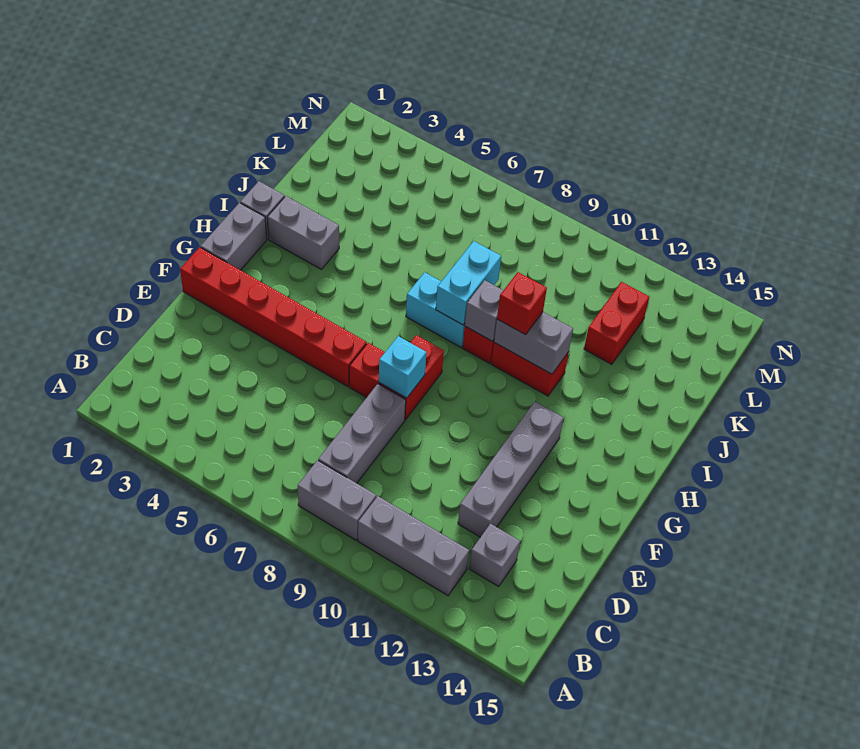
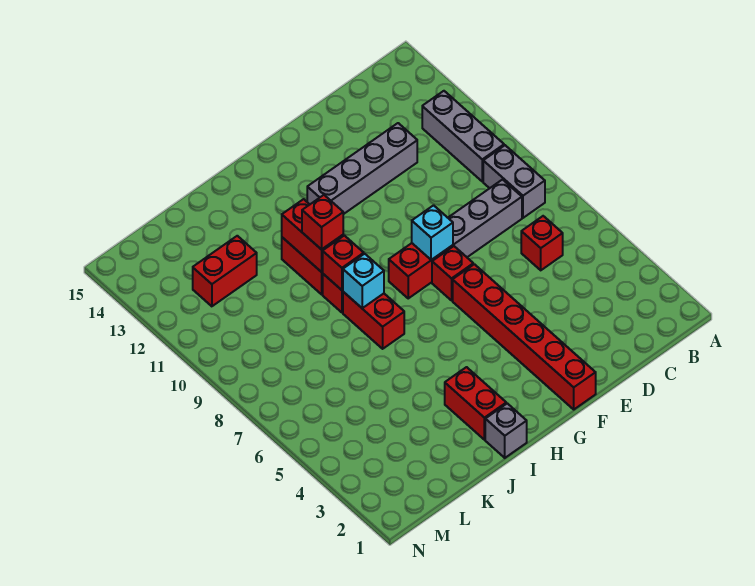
none -> red brick C6 level 1
grey brick C13 level 1 -> none
grey brick G1:H1 level 1 -> none
grey brick I2:I3 level 1 -> red brick I2:I3 level 1
cyan brick I7:I8 level 1 -> red brick I7:I8 level 1
cyan brick I8:J8 level 2 -> cyan brick I8 level 2
grey brick I9 level 2 -> red brick I9 level 2
grey brick I10:I11 level 2 -> red brick I10:I11 level 2

